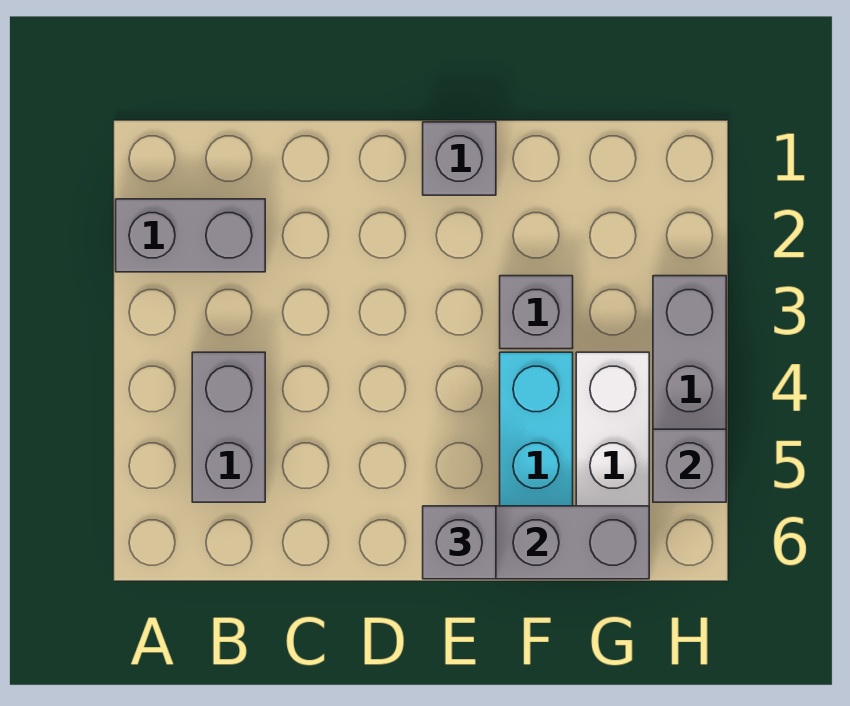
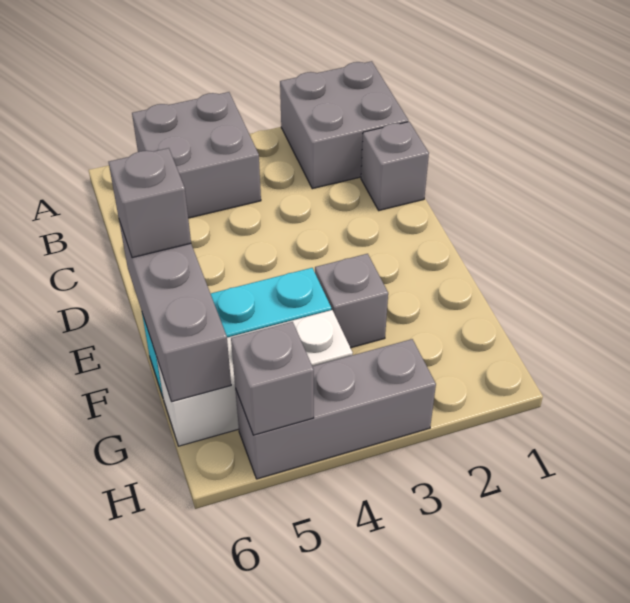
grey brick A2:B2 level 1 -> grey brick A1:B2 level 1
grey brick B4:B5 level 1 -> grey brick A4:B5 level 1
grey brick E1 level 1 -> grey brick C1 level 1

